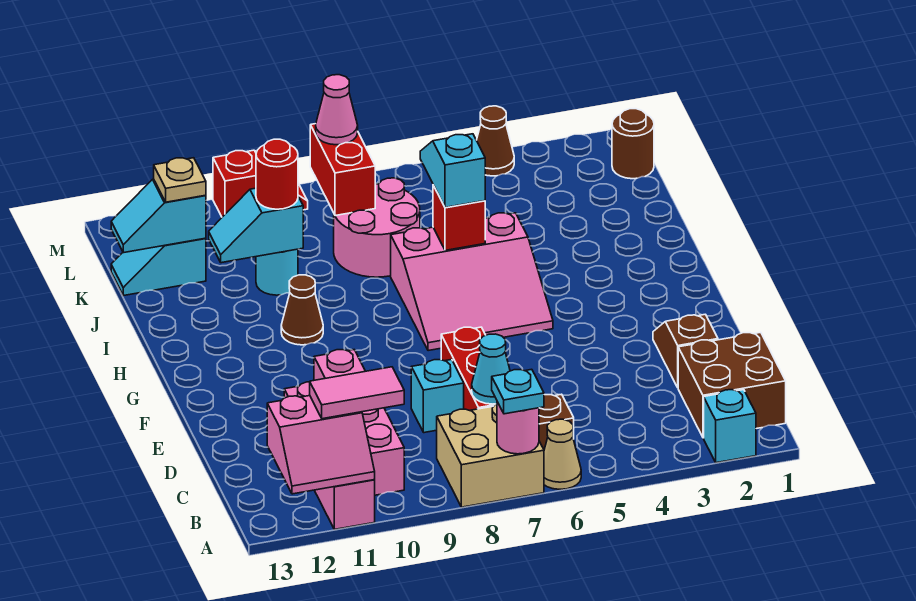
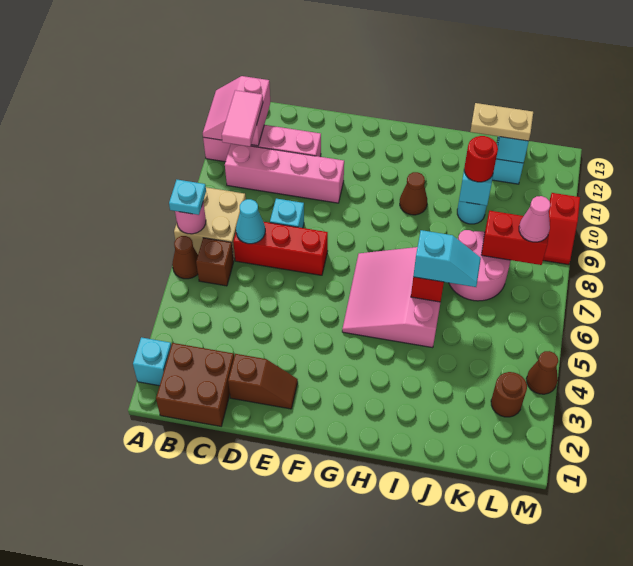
tan cone A6 level 1 -> brown cone A6 level 1
tan plate K12 level 3 -> tan plate J12:K12 level 3
brown round brick L1 level 1 -> brown round brick L3 level 1

